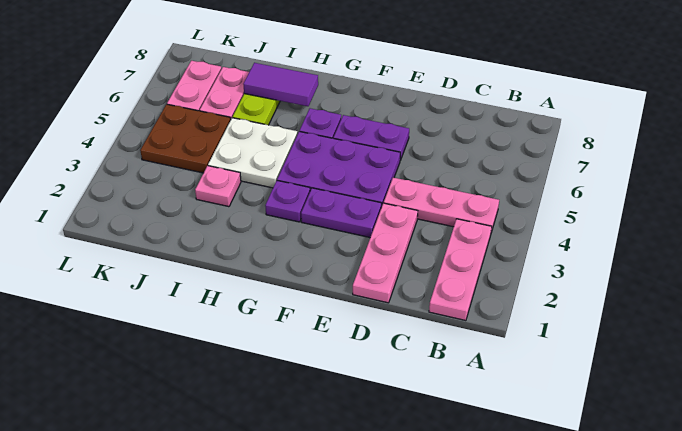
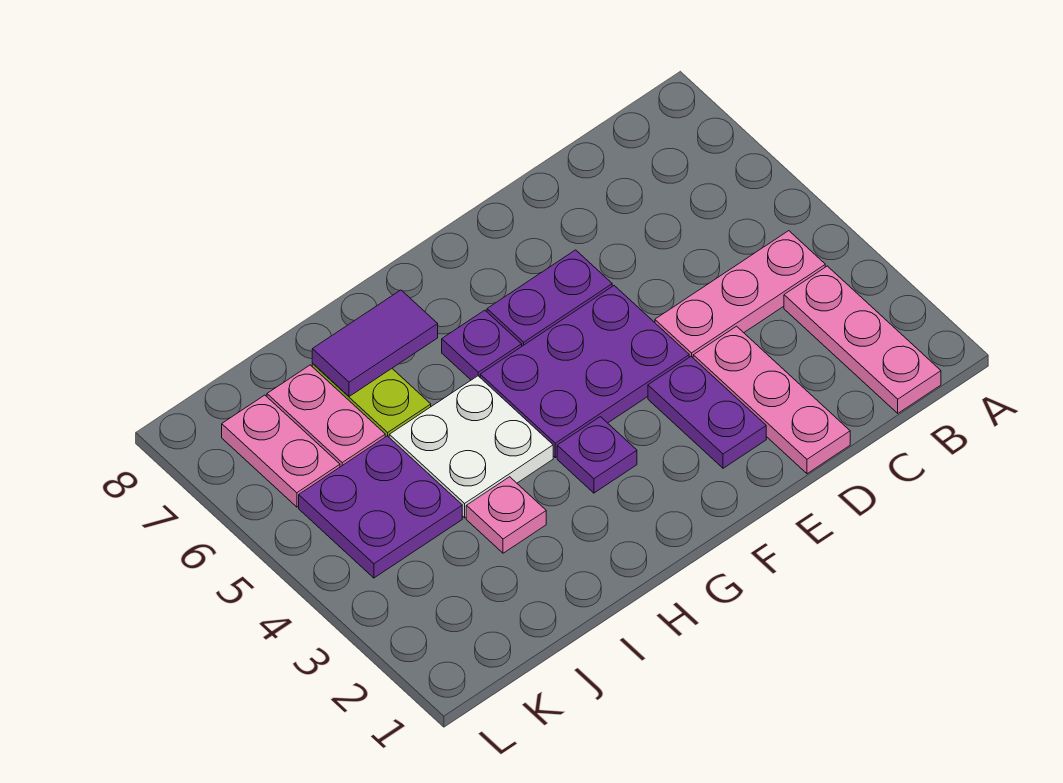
purple plate E3:F3 level 1 -> purple plate E2:E3 level 1
brown plate J4:K5 level 1 -> purple plate J4:K5 level 1

